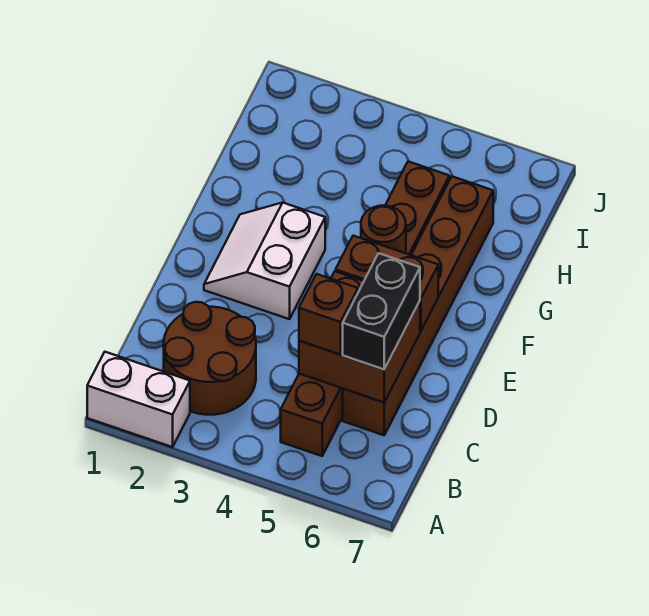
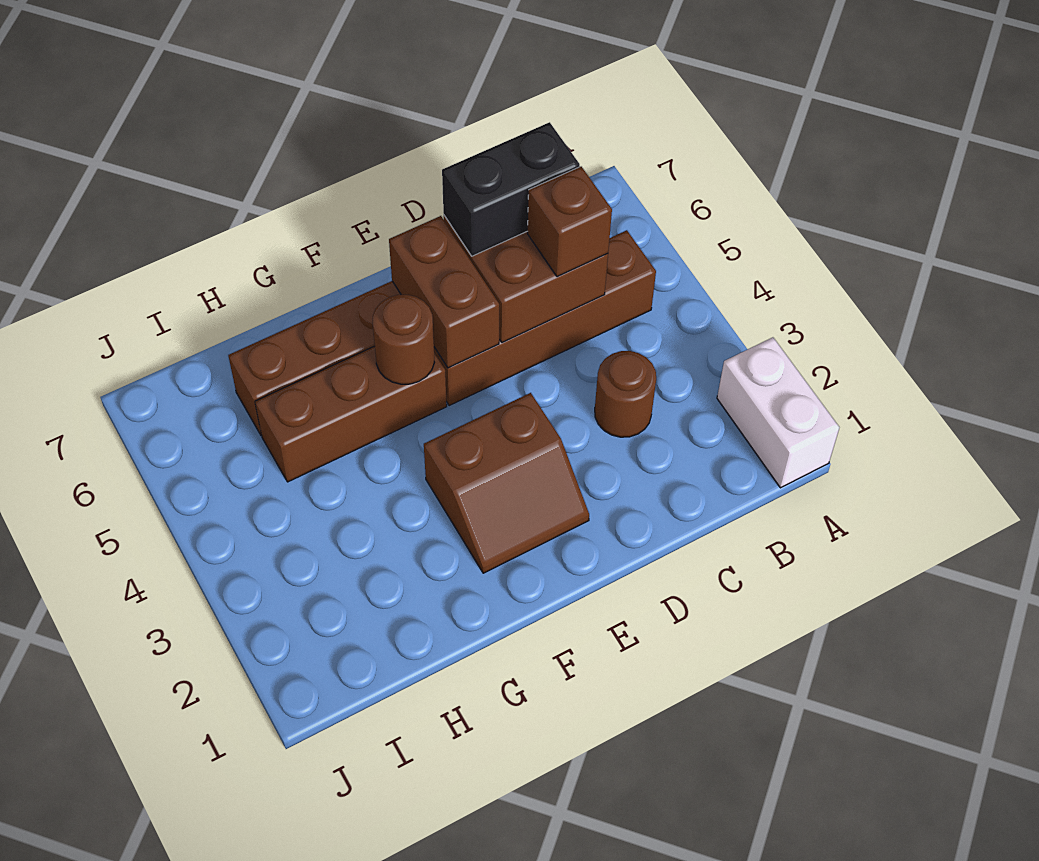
brown round brick B2:C3 level 1 -> brown round brick C3 level 1
white slope E2:F3 level 1 top 3 -> brown slope E2:F3 level 1 top 3

